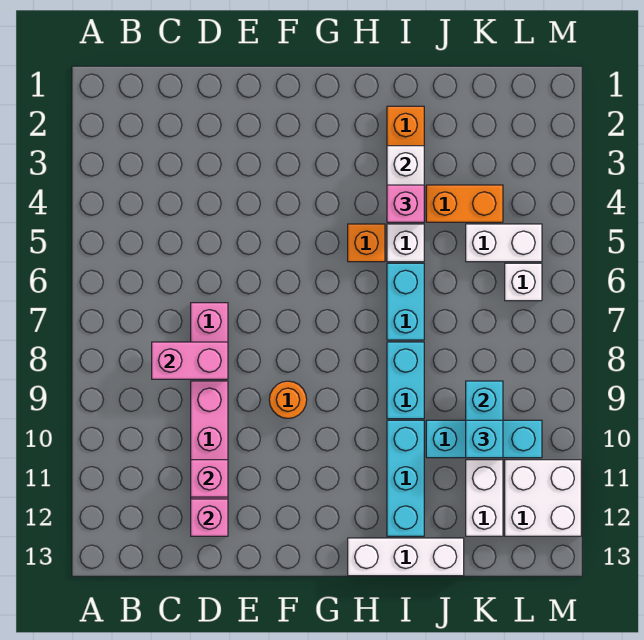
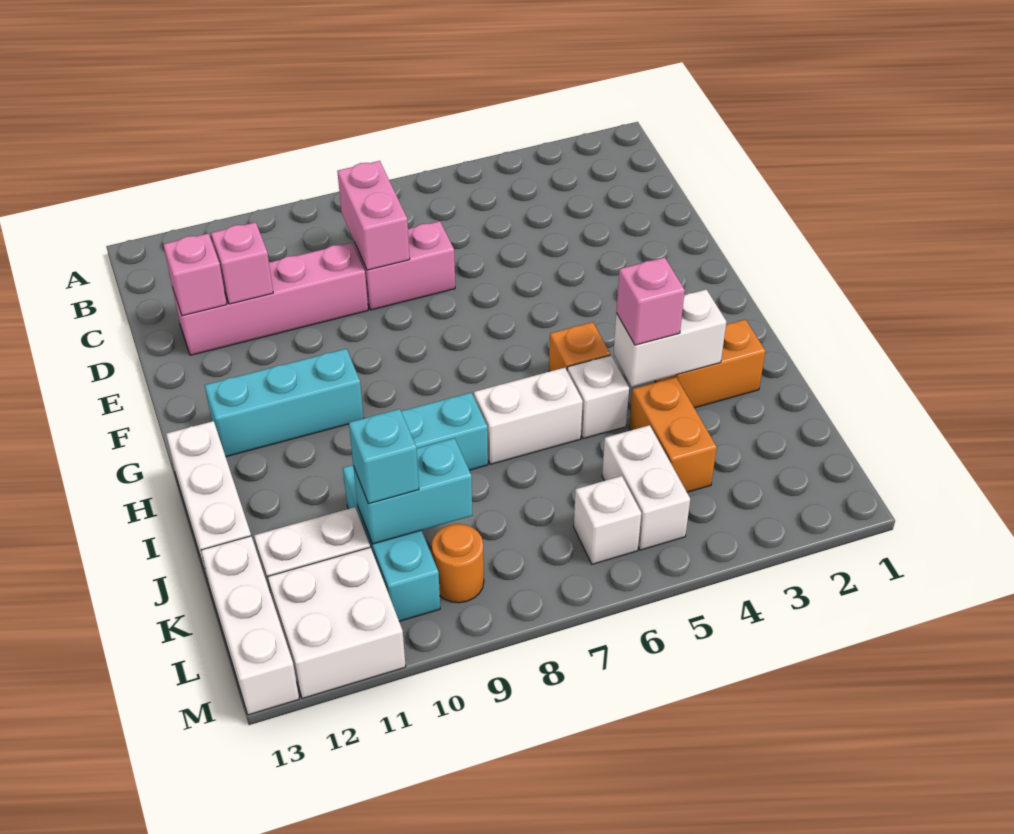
orange round brick F9 level 1 -> orange round brick L9 level 1
cyan brick I6:I7 level 1 -> white brick I6:I7 level 1
cyan brick I10:I12 level 1 -> cyan brick G10:G12 level 1
none -> white brick K13:M13 level 1

